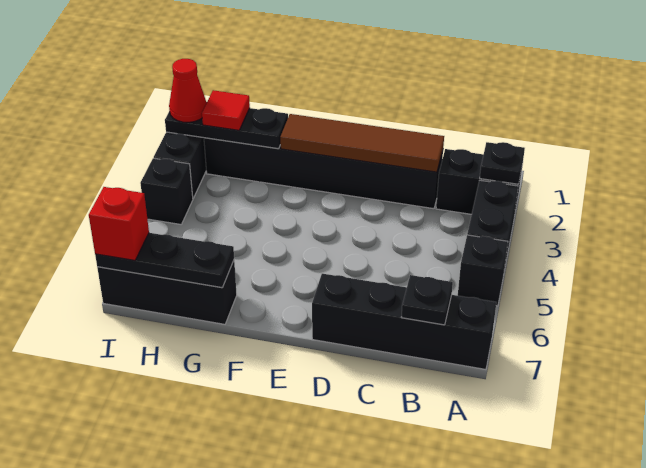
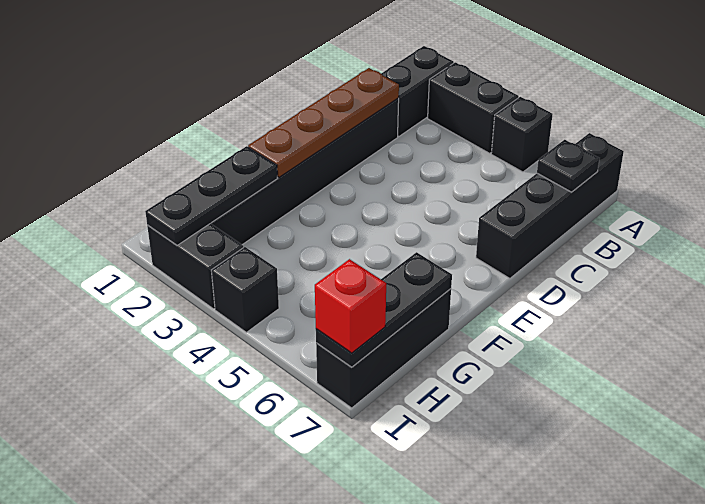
black plate A2 level 2 -> none
brown tile C2:F2 level 2 -> brown plate C2:F2 level 2
red tile H2 level 3 -> none
red cone I2 level 3 -> none

